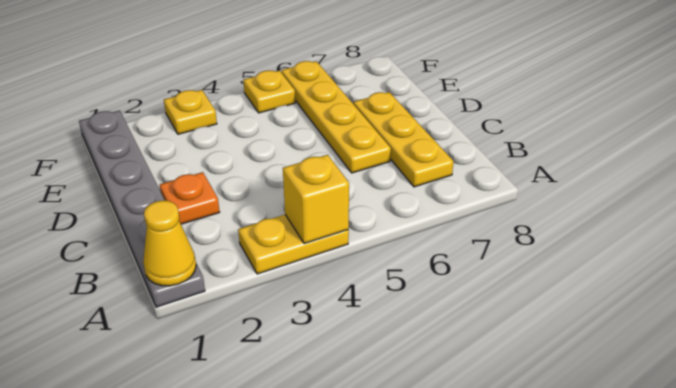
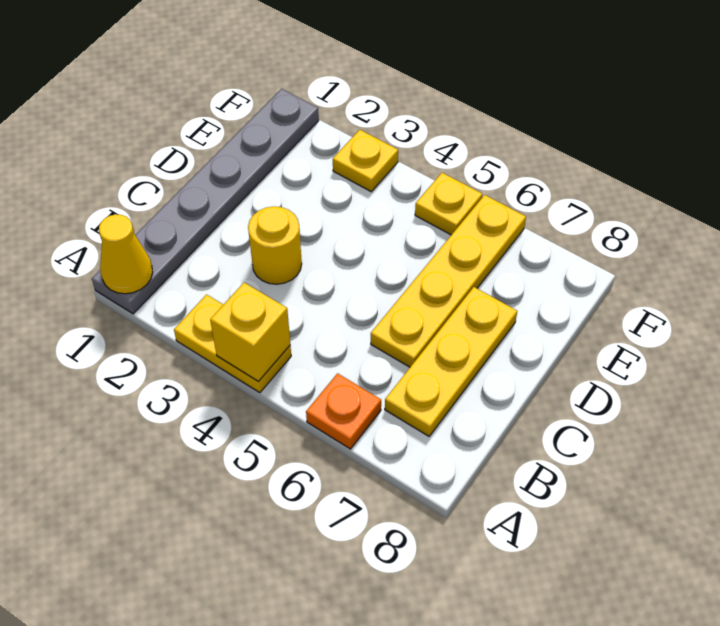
orange plate C2 level 1 -> orange plate A6 level 1
none -> yellow round brick C3 level 1

